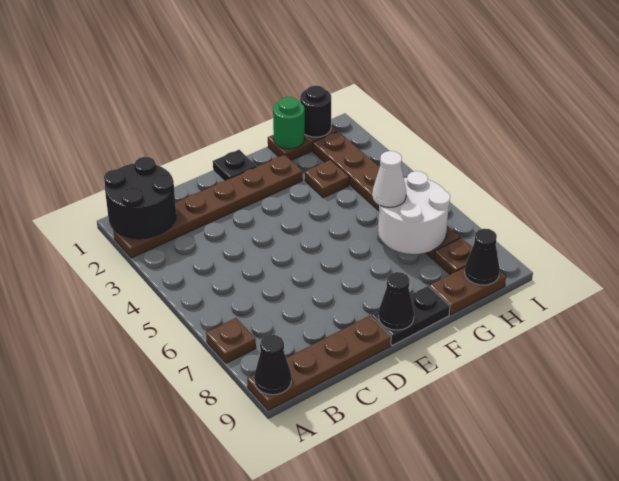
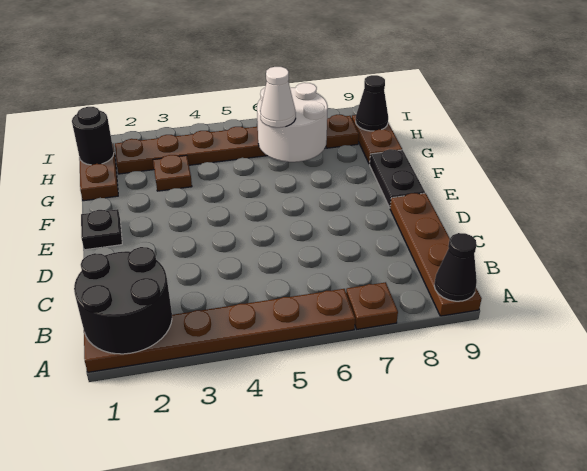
brown plate A2:F2 level 1 -> brown plate A1:A6 level 1
black cone E9 level 2 -> none
green round brick G1 level 2 -> none

